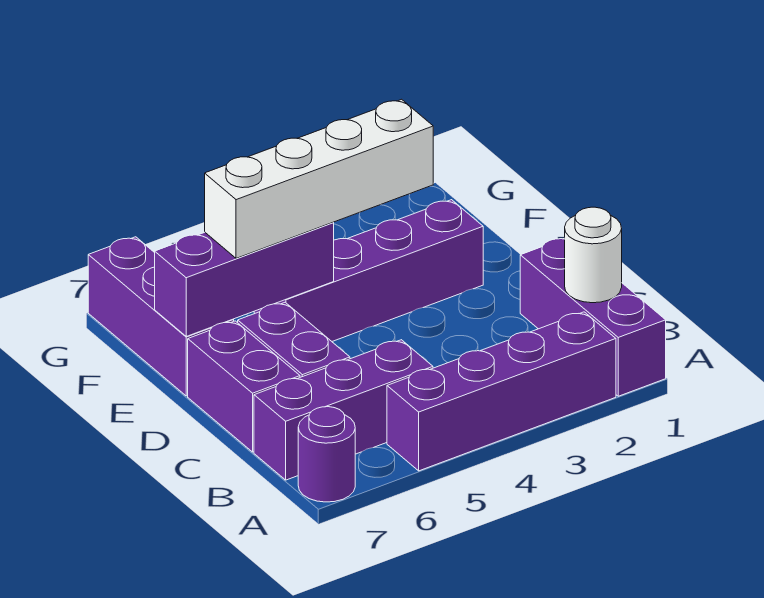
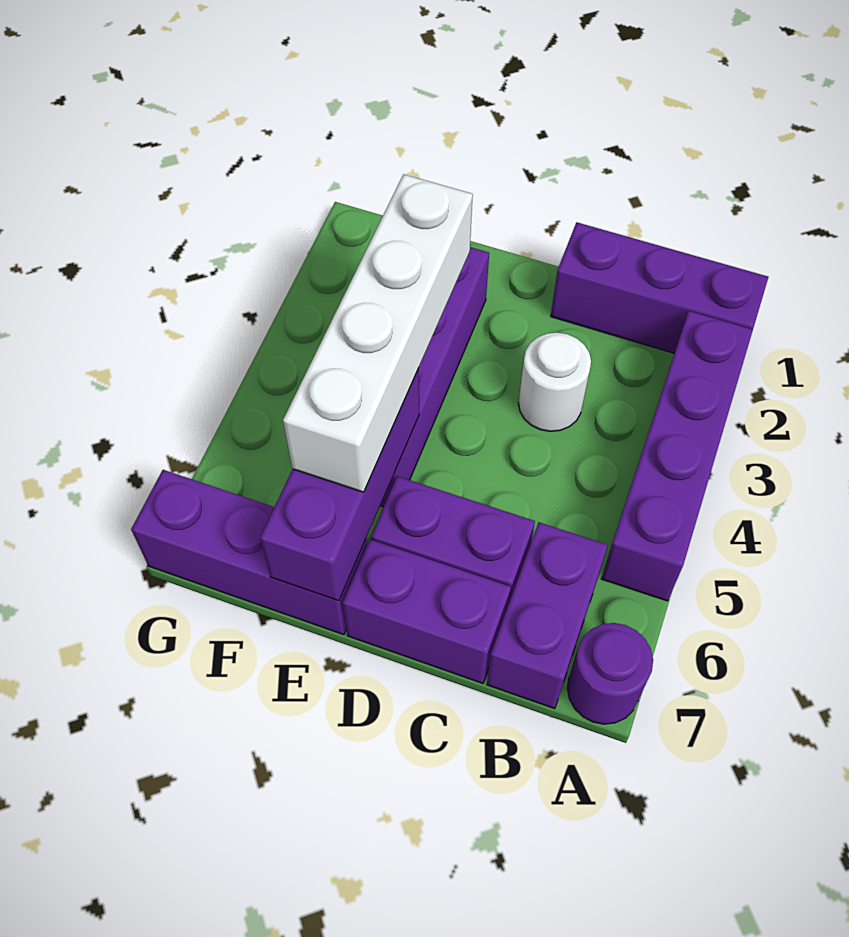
white round brick B1 level 2 -> white round brick C3 level 1
purple brick B5:B7 level 1 -> purple brick B6:B7 level 1

